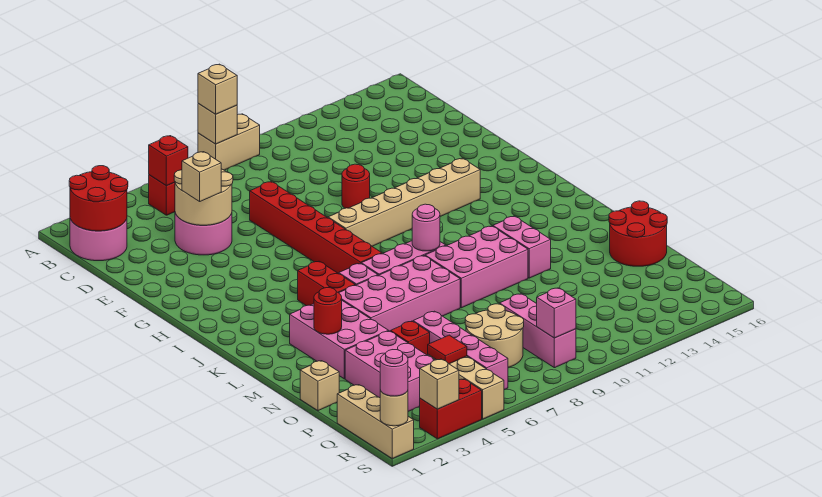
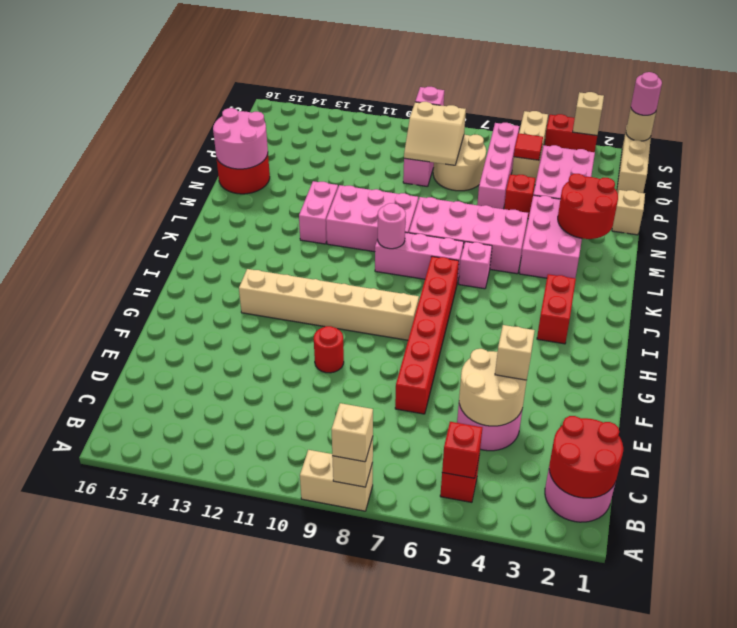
red brick J5:K5 level 1 -> red brick I3:J3 level 1
red round brick M3 level 2 -> red round brick M2:N3 level 2
none -> pink round brick N15:O16 level 2
none -> tan slope P8:Q9 level 2 top Q

